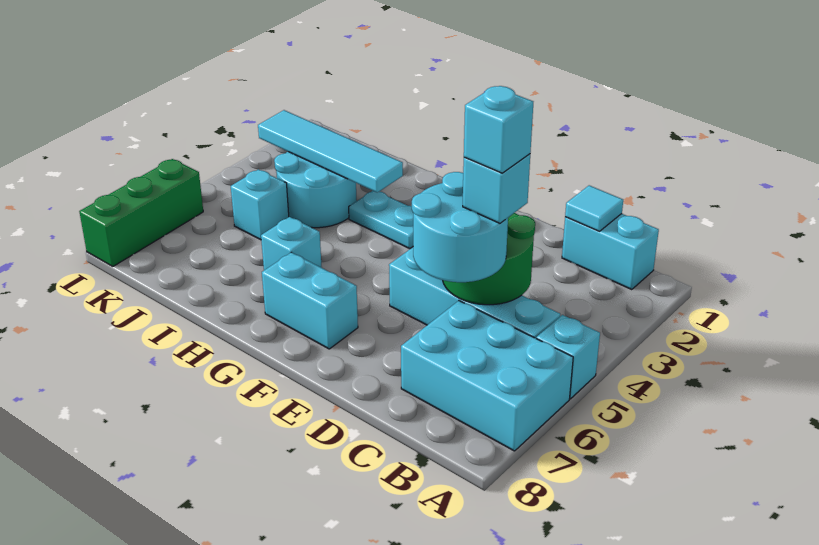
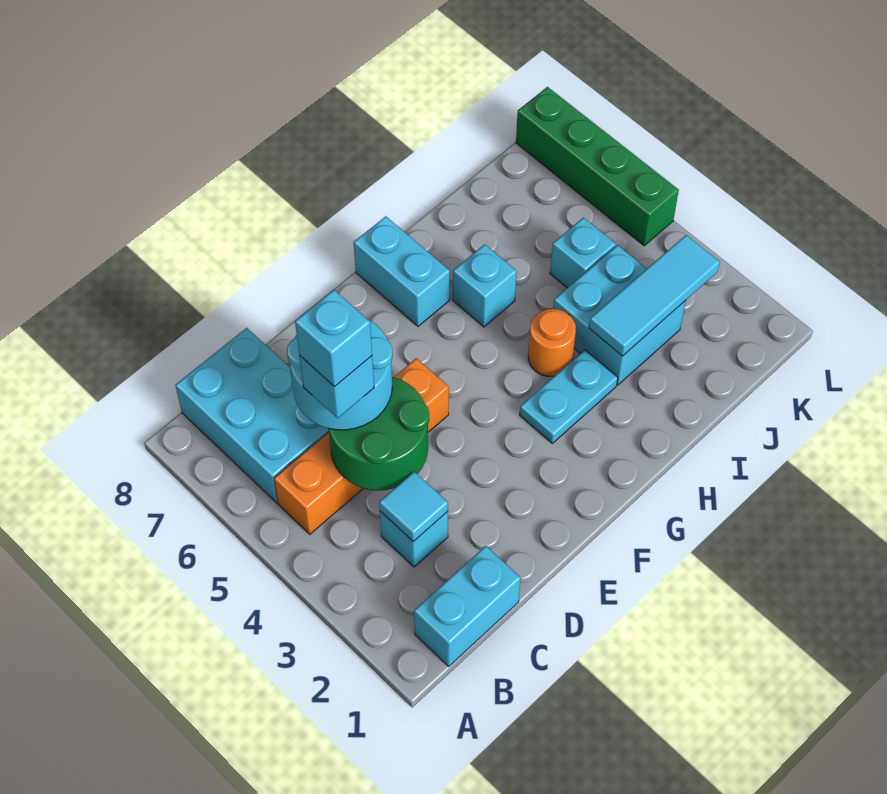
cyan brick A5 level 1 -> cyan brick C3 level 1
cyan brick A6:C7 level 1 -> cyan brick B6:C8 level 1
cyan brick B5:E5 level 1 -> orange brick B5:E5 level 1
cyan tile C1 level 2 -> cyan tile C3 level 2
cyan brick F7:G7 level 1 -> cyan brick G7:G8 level 1
cyan tile H3:K3 level 2 -> cyan tile I3:K3 level 2
none -> orange round brick H4 level 1
cyan round brick I3:J4 level 1 -> cyan brick I3:J4 level 1
green brick L6:L8 level 1 -> green brick L5:L8 level 1

